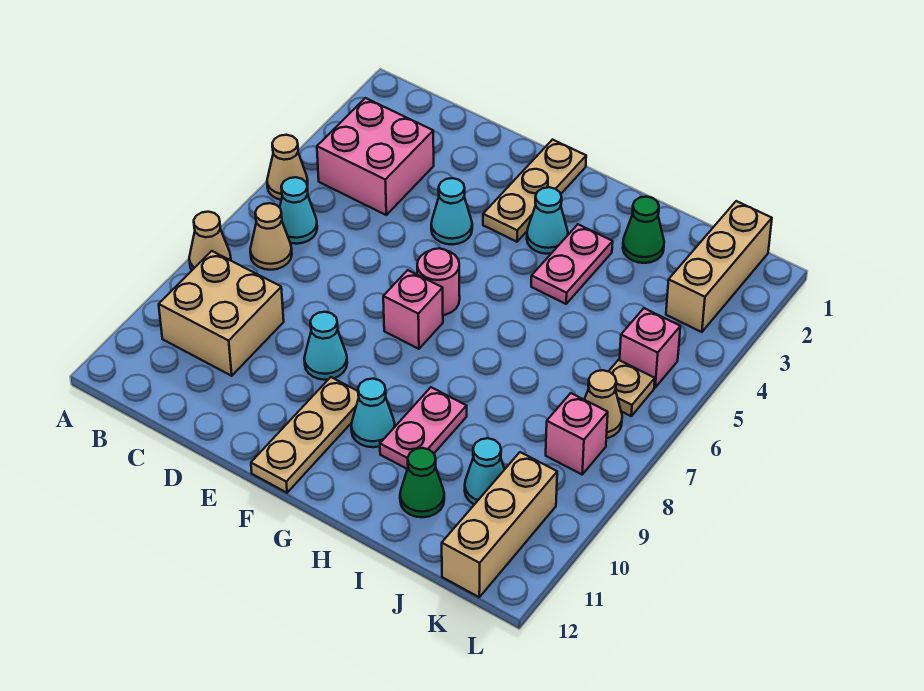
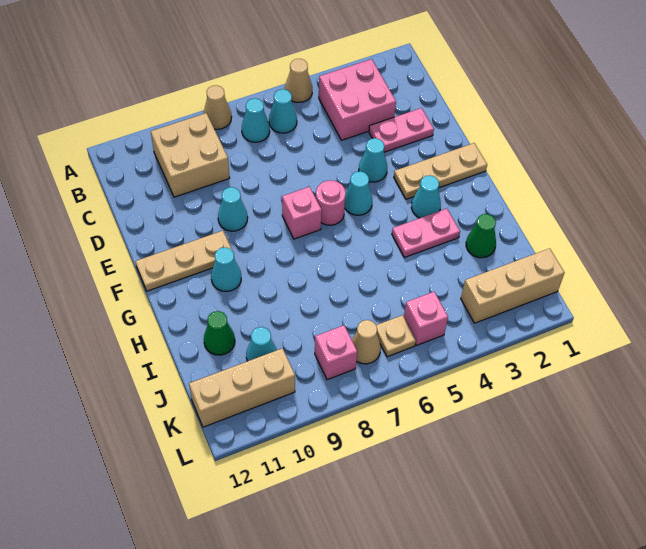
tan cone B7 level 1 -> cyan cone B7 level 1
none -> cyan cone F5 level 1
pink plate H9:H10 level 1 -> pink plate D2:D3 level 1

